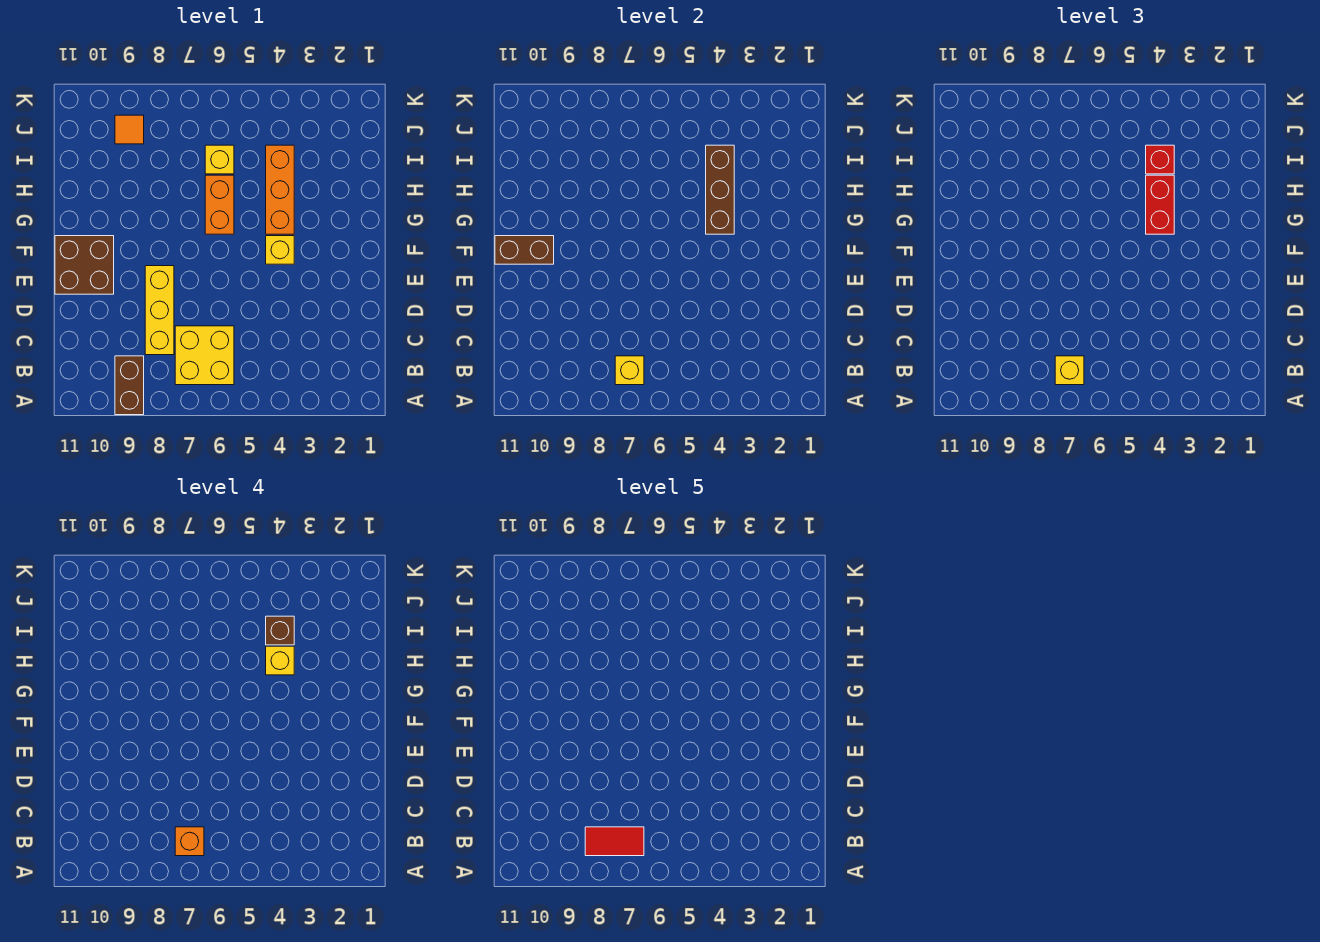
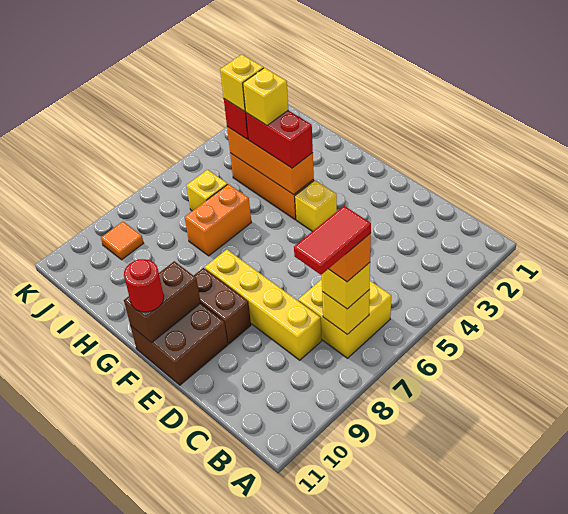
brown brick A9:B9 level 1 -> brown brick E9:F9 level 1
yellow brick C8:E8 level 1 -> yellow brick C8:F8 level 1
none -> red round brick F11 level 3
brown brick G4:I4 level 2 -> orange brick G4:I4 level 2
orange brick G6:H6 level 1 -> orange brick H6:H7 level 1
brown brick I4 level 4 -> yellow brick I4 level 4

